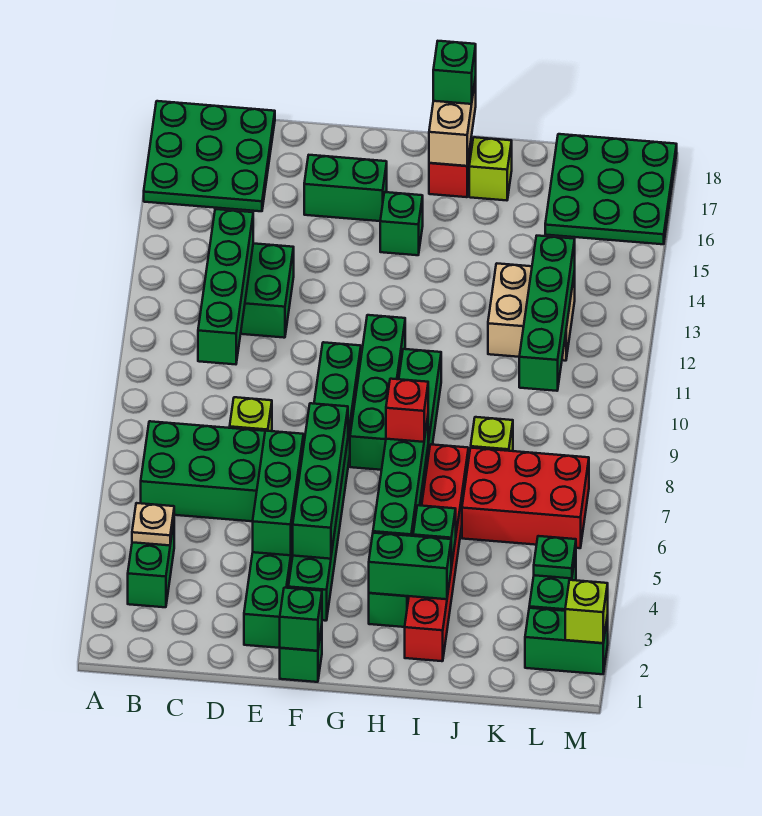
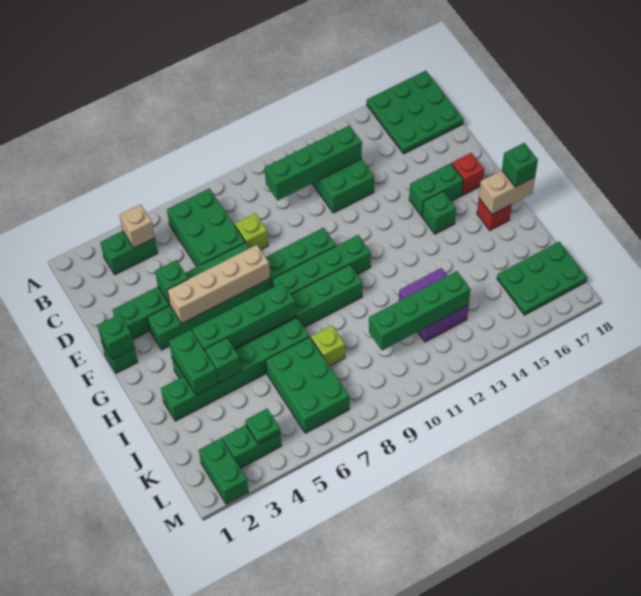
tan plate B4 level 2 -> tan brick B4 level 2
green brick E4:E6 level 2 -> green brick E4 level 2
green brick E16:F16 level 1 -> green brick F15:F16 level 1
green brick F4:F7 level 2 -> tan brick F4:F7 level 2
red brick H7 level 3 -> red brick F17 level 1
red brick I2:I7 level 1 -> green brick I2:I7 level 1
lime brick I17 level 1 -> none
red brick J6:L7 level 1 -> green brick J6:L7 level 1
tan brick J12:K13 level 1 -> purple brick J12:K13 level 1
green plate K16:M18 level 1 -> green plate K16:L18 level 1
lime brick M2 level 2 -> none

